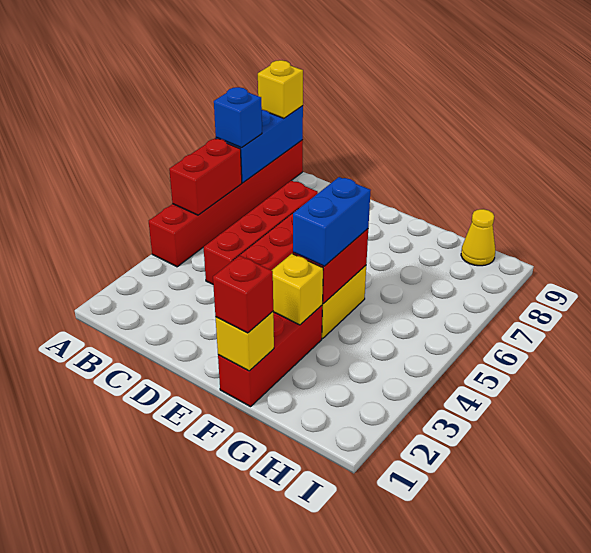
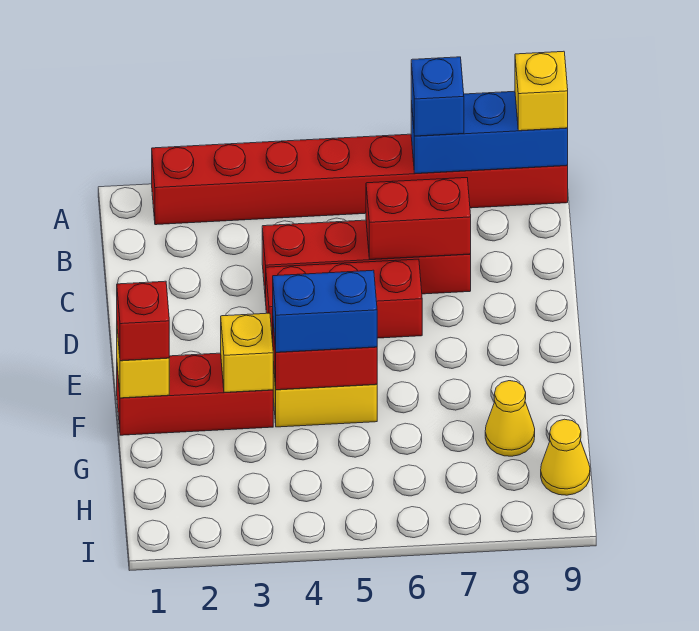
red brick A4:A9 level 1 -> red brick A2:A9 level 1
red brick A5:A6 level 2 -> red brick C6:C7 level 2
none -> yellow cone G8 level 1

